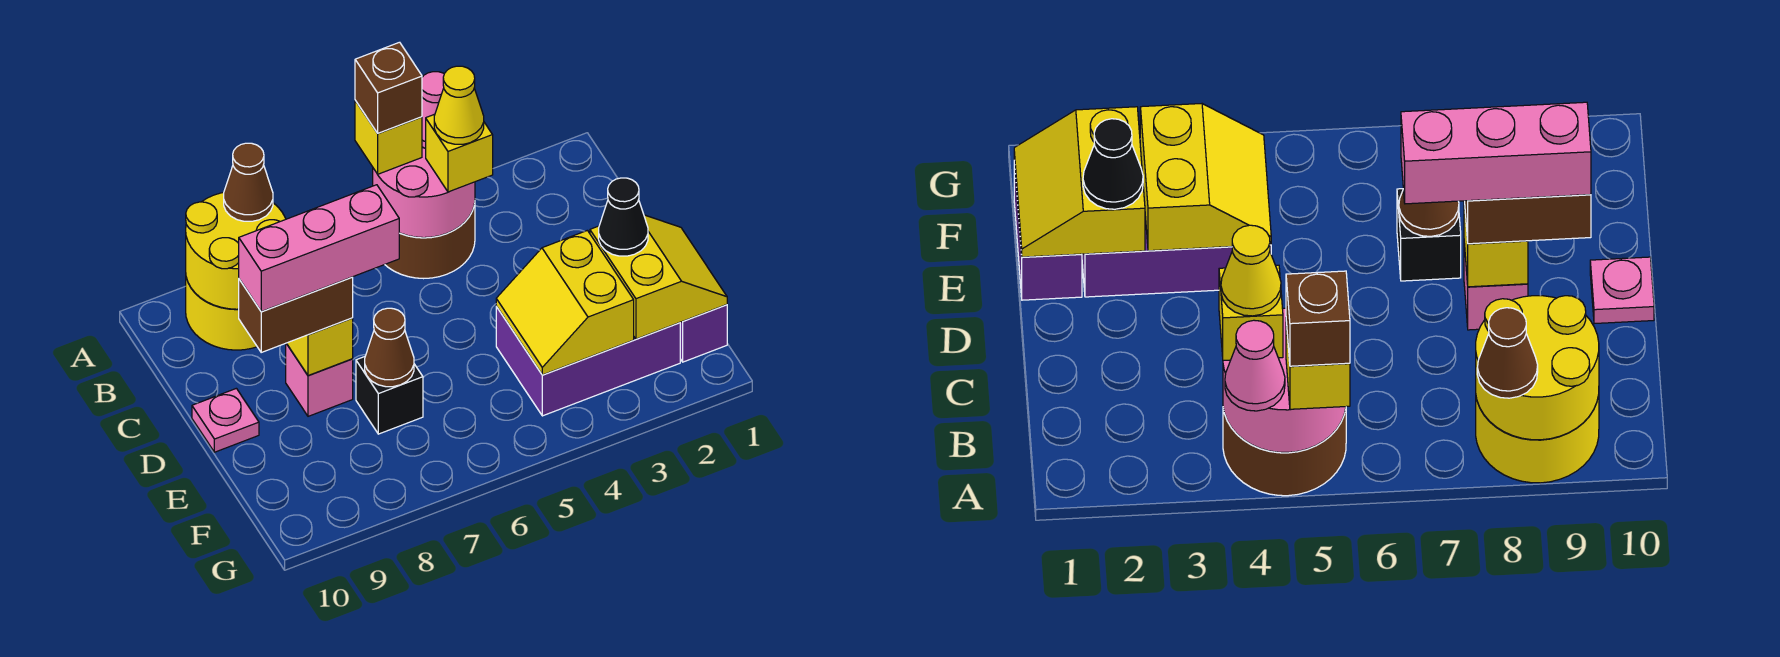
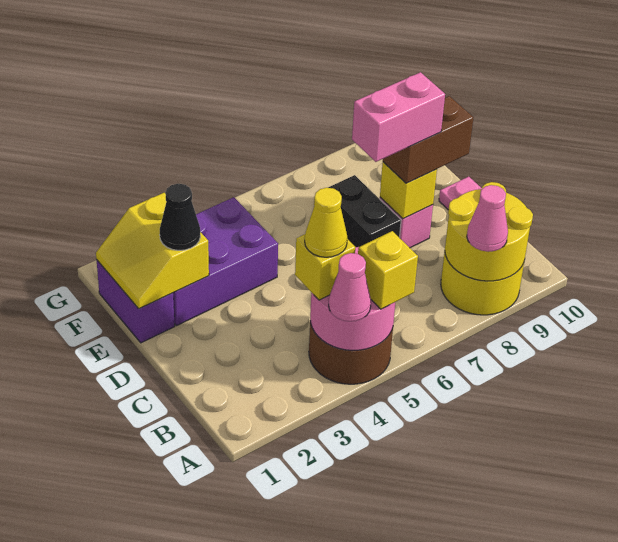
brown brick A5 level 4 -> none
brown cone A8 level 3 -> pink cone A8 level 3
pink brick D7:D9 level 4 -> pink brick D7:D8 level 4
yellow slope E3:F4 level 2 top 3 -> none
black brick E7 level 1 -> black brick D7:E7 level 1
brown cone E7 level 2 -> none

